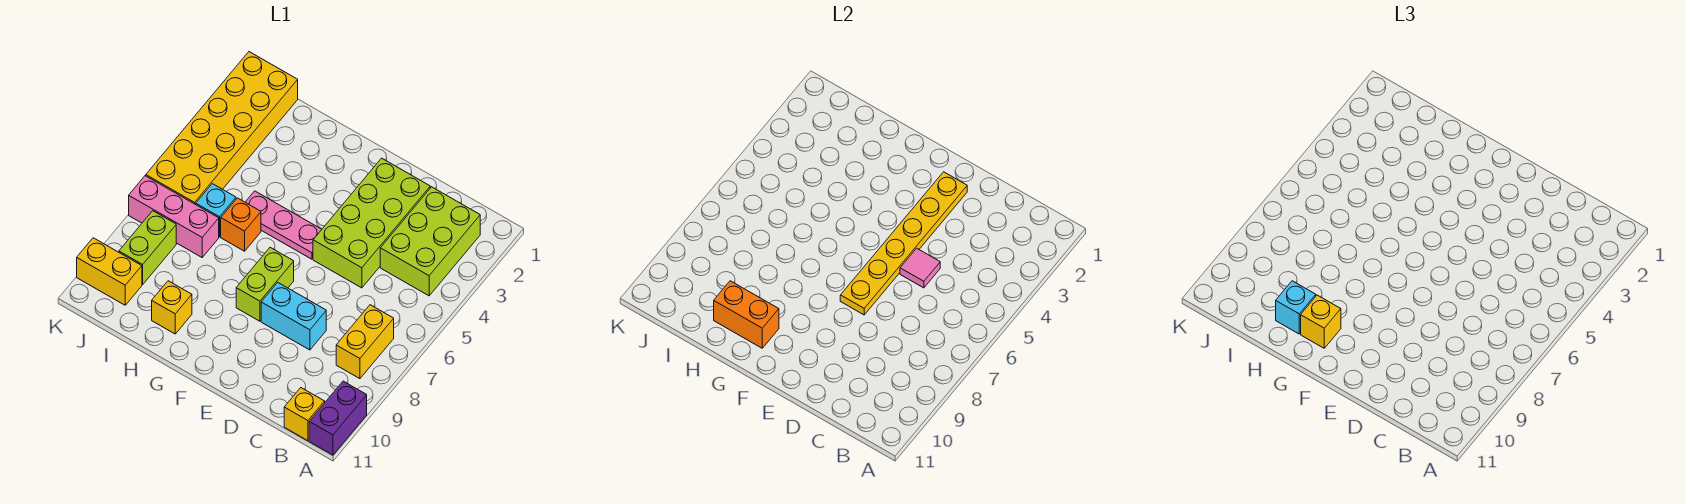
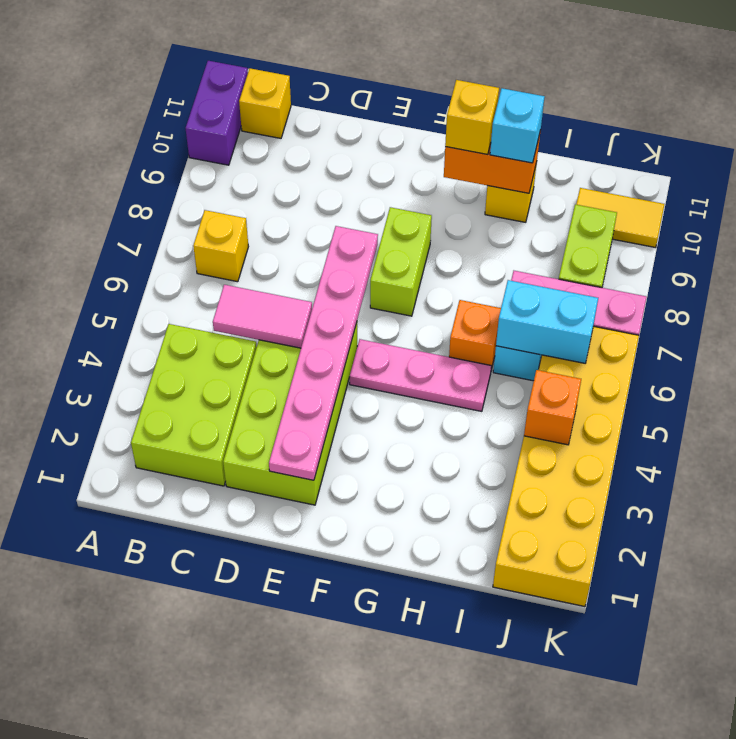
yellow brick B7:B8 level 1 -> yellow brick B7 level 1
pink tile D5 level 2 -> pink tile C5:D5 level 2
cyan brick D8:E8 level 1 -> cyan brick I6:J6 level 2
yellow plate E2:E7 level 2 -> pink plate E2:E7 level 2
none -> orange brick J4 level 2
yellow brick J10:K10 level 1 -> yellow tile J10:K10 level 1

